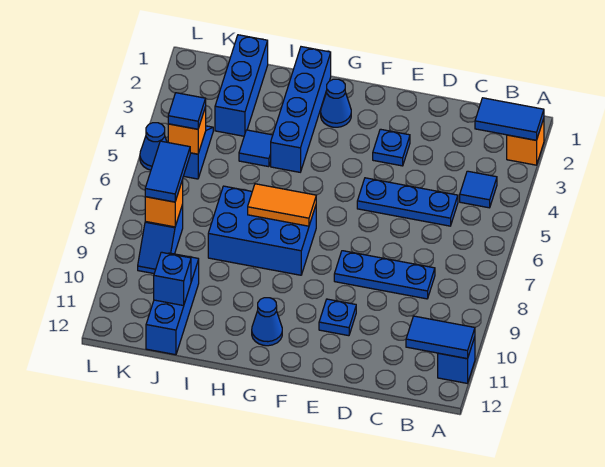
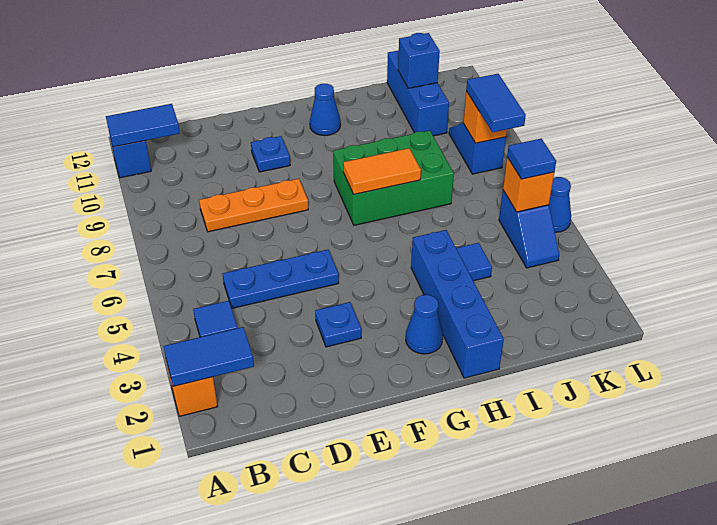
blue plate C8:E8 level 1 -> orange plate C8:E8 level 1
blue brick G7:I8 level 1 -> green brick G7:I8 level 1
blue brick J1:J3 level 1 -> none

